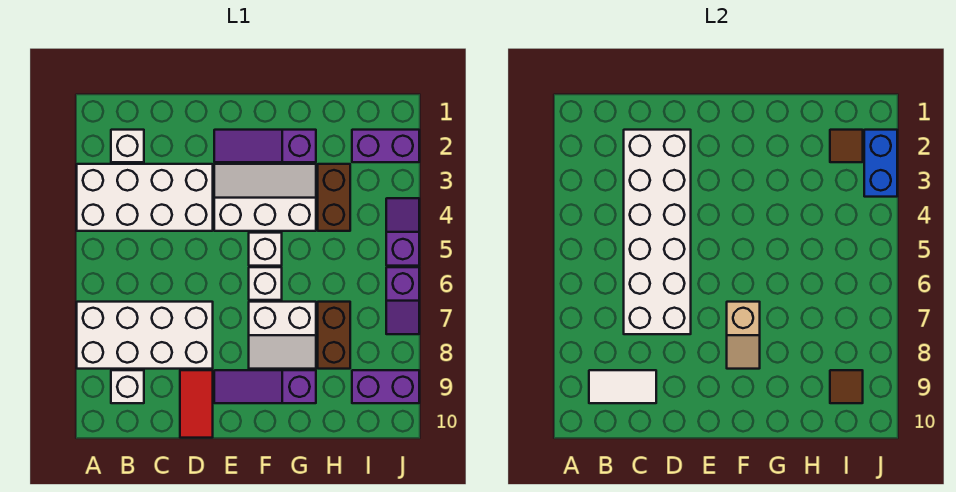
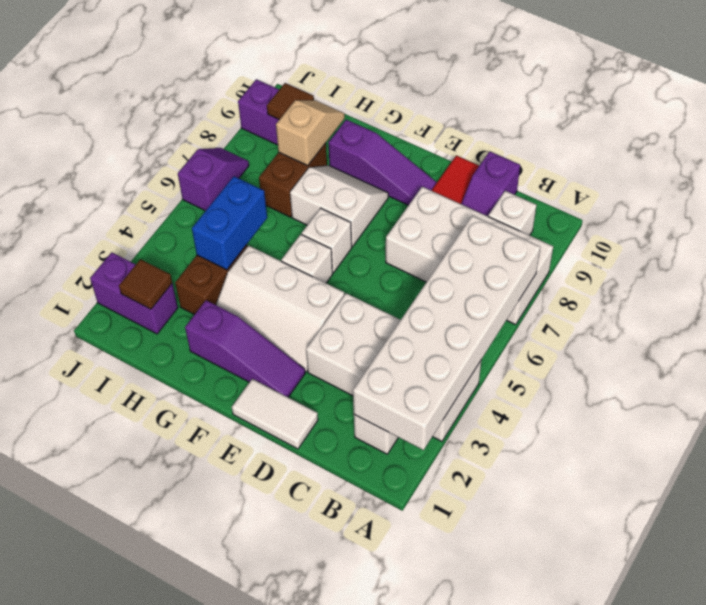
white tile B9:C9 level 2 -> white tile D1:E1 level 1
white brick C2:D7 level 2 -> white brick A2:B7 level 2
tan slope F7:F8 level 2 top 7 -> tan slope H8:H9 level 2 top 8
blue brick J2:J3 level 2 -> blue brick H4:H5 level 2
purple slope J4:J5 level 1 top 5 -> purple slope C9:C10 level 1 top 10

